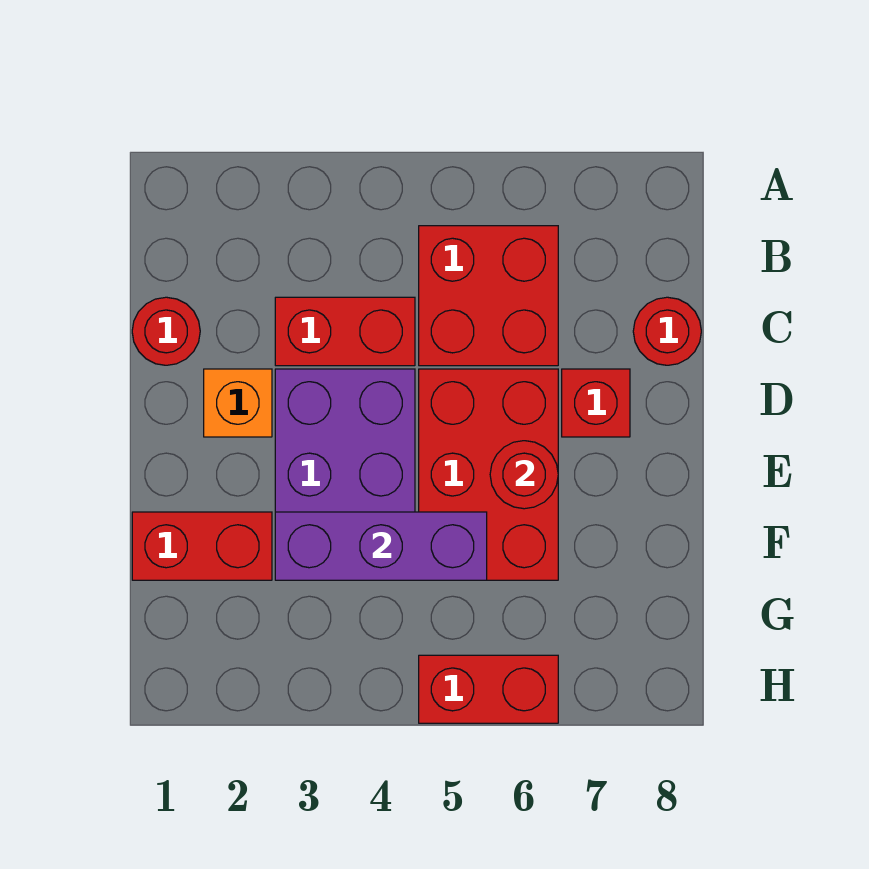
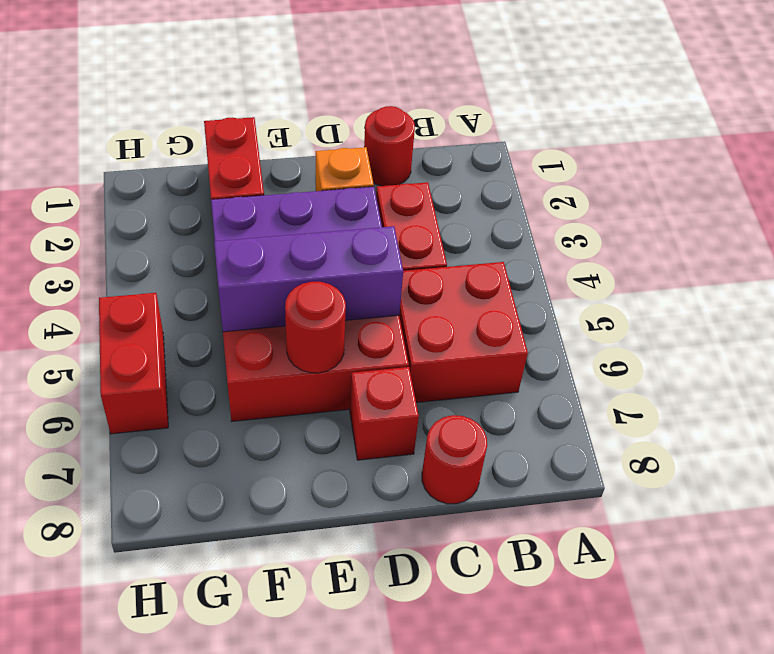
purple brick F3:F5 level 2 -> purple brick D5:F5 level 2

